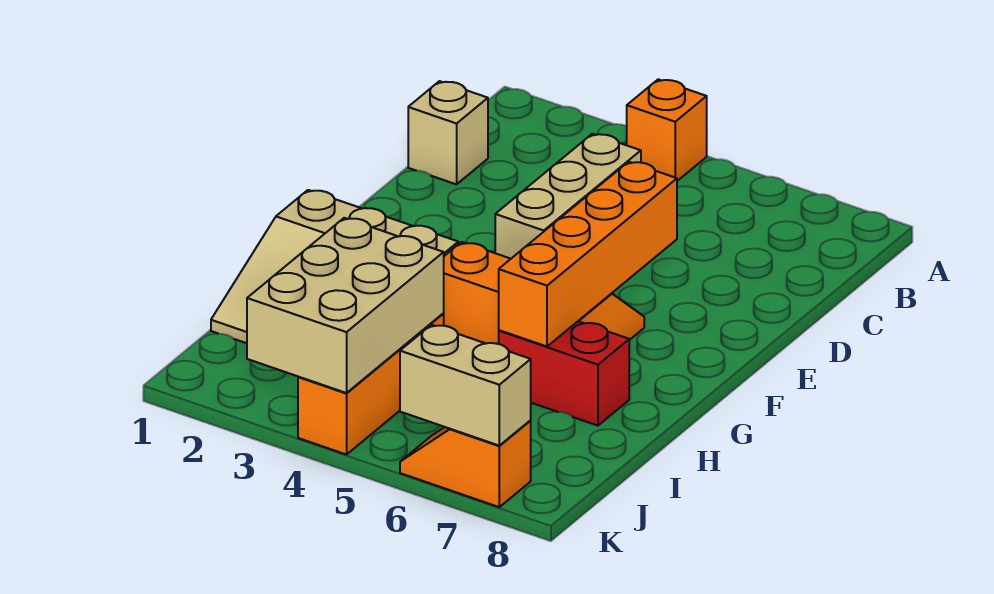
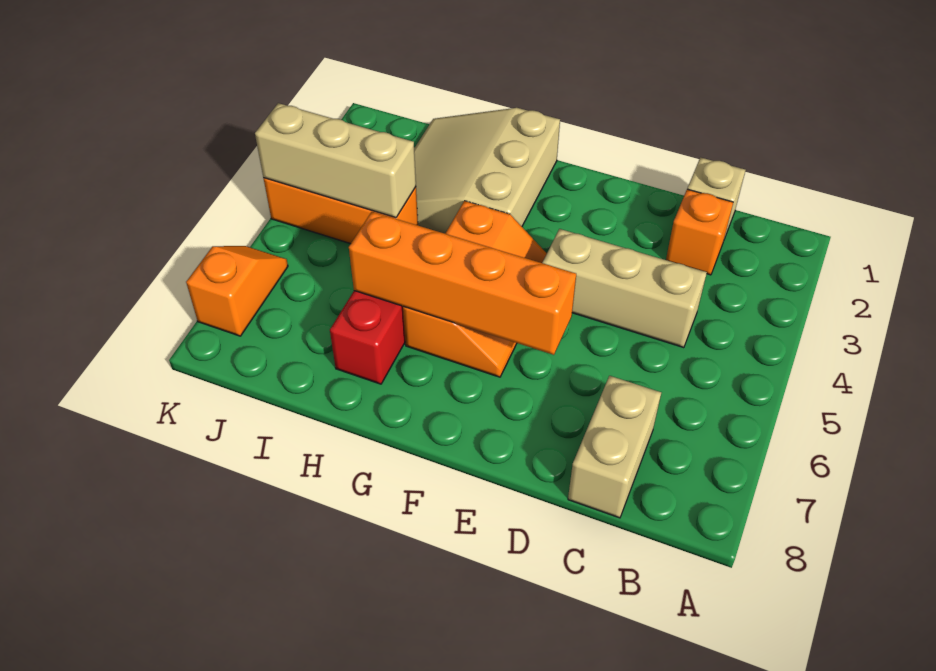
orange brick A4 level 1 -> orange brick C2 level 1
tan brick I3:K4 level 2 -> tan brick I4:K4 level 2
tan brick K6:K7 level 2 -> tan brick C7:C8 level 1

